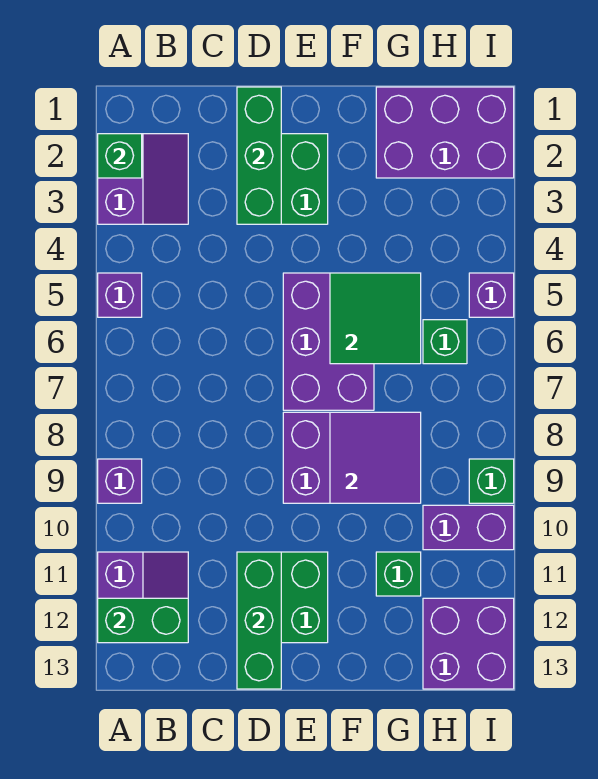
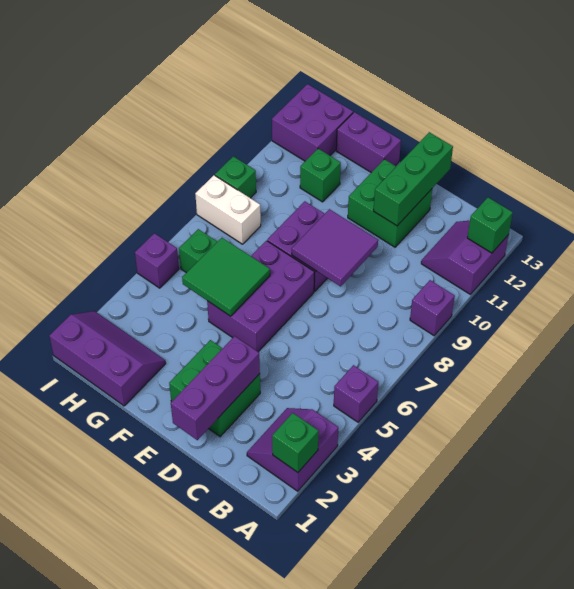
green brick A12:B12 level 2 -> green brick A12 level 2
green brick D1:D3 level 2 -> purple brick D1:D3 level 2
purple tile F8:G9 level 2 -> purple tile D8:E9 level 2
purple brick G1:I2 level 1 -> purple slope G1:I2 level 1 top 1
none -> white brick H8:I8 level 1
purple brick H10:I10 level 1 -> purple brick F13:G13 level 1

